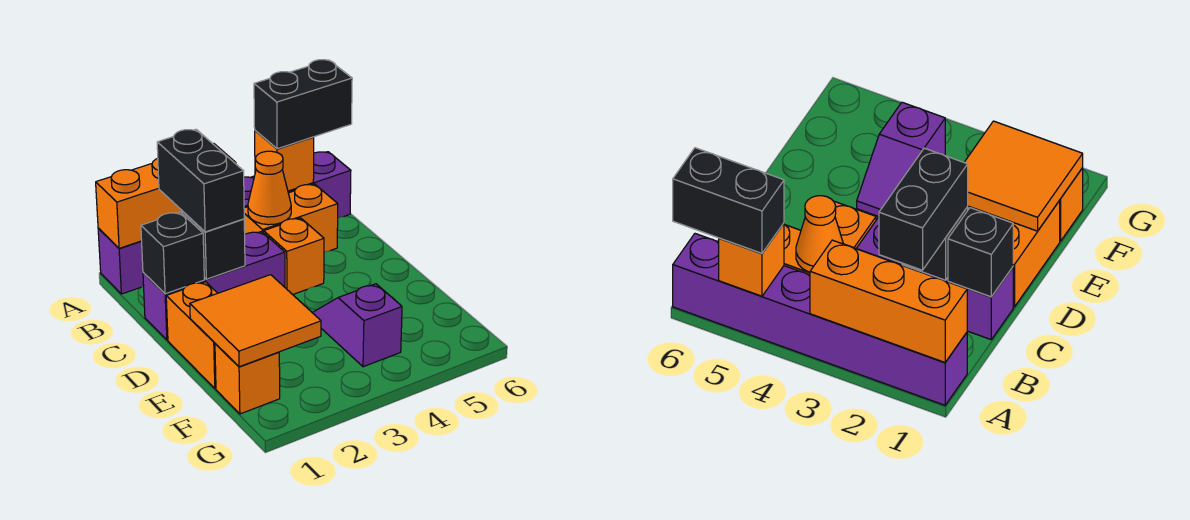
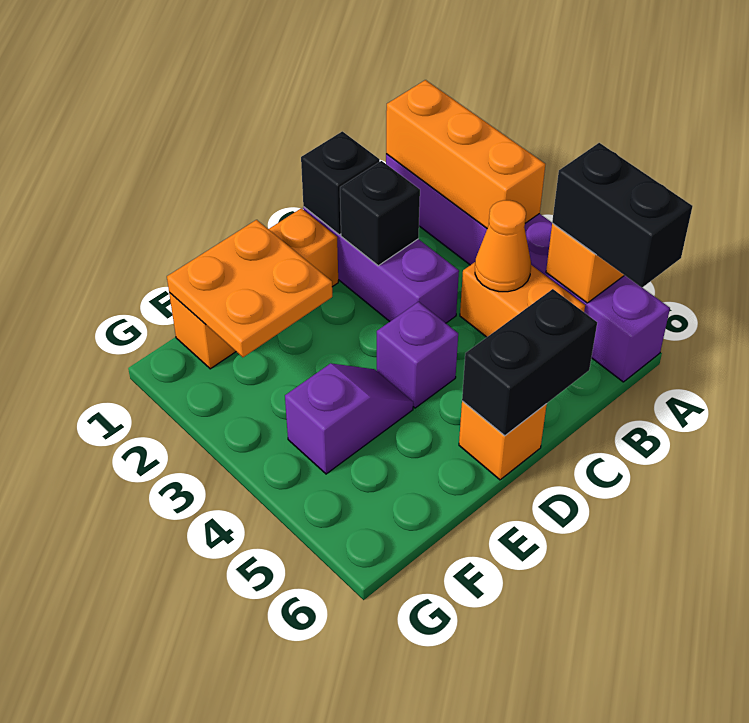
black brick B2:C2 level 3 -> black brick C6:D6 level 2
orange brick C4 level 1 -> orange brick D6 level 1
none -> purple brick D4 level 1
orange tile E1:F2 level 2 -> orange plate E1:F2 level 2

